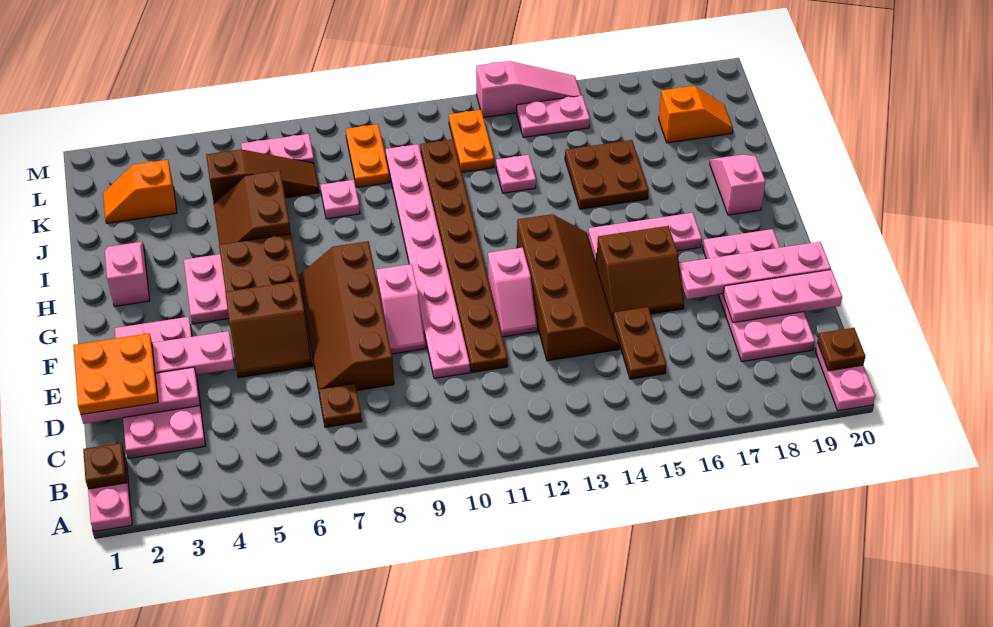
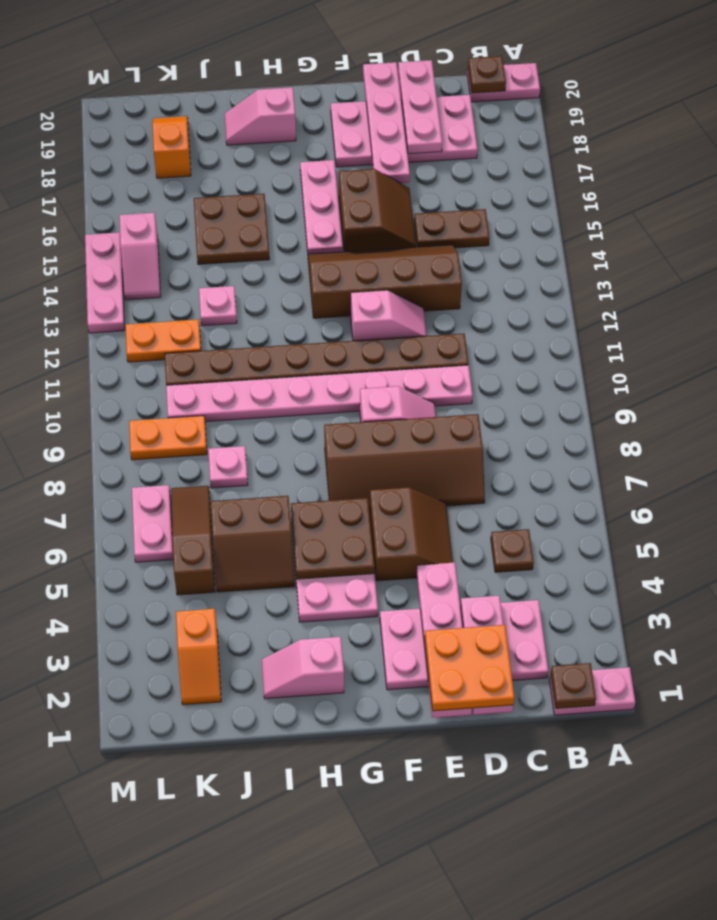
brown plate C7 level 1 -> brown plate C5 level 1
pink plate L14:L15 level 1 -> pink slope L14:L15 level 1 top 15
pink slope M13:M15 level 1 top 13 -> pink plate M13:M15 level 1

